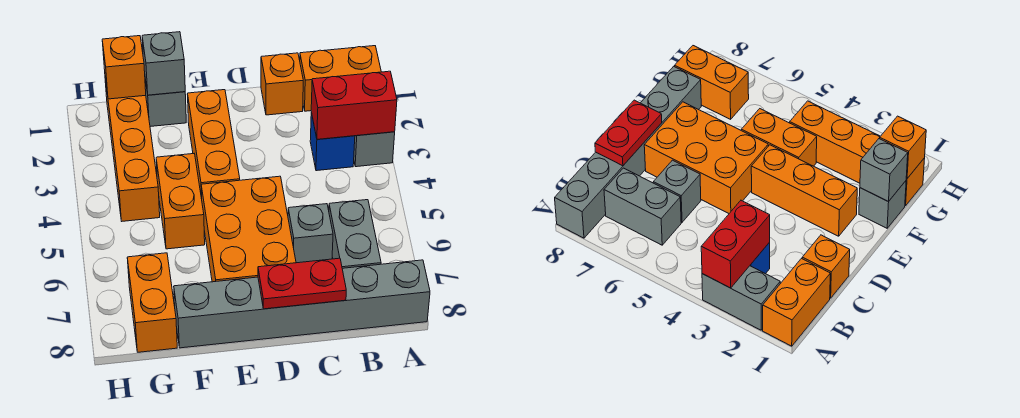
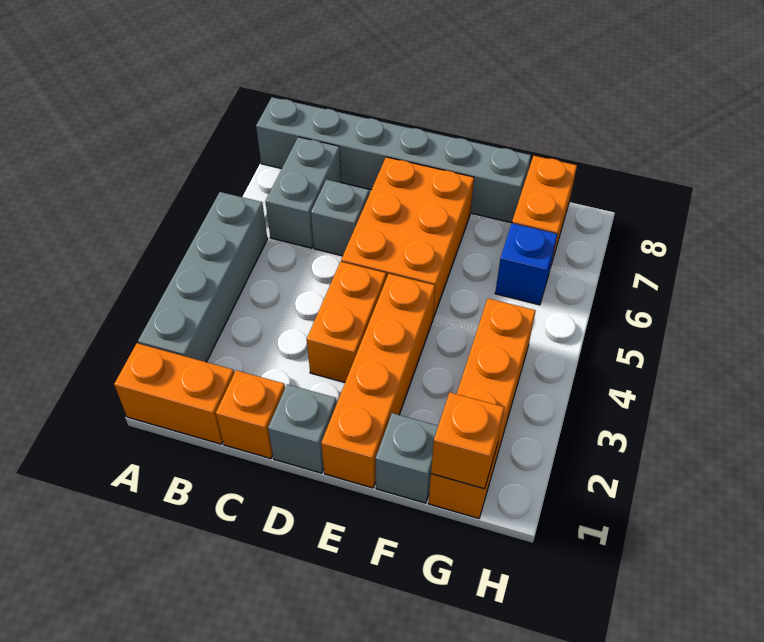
grey brick A2:A3 level 1 -> grey brick A2:A5 level 1
red brick A3:B3 level 2 -> none
blue brick B3 level 1 -> blue brick G6 level 1
red plate C8:D8 level 2 -> none
orange brick E2:E4 level 1 -> orange brick E1:E4 level 1
grey brick F1 level 2 -> grey brick D1 level 1
orange brick F4:F5 level 1 -> orange brick D3:D4 level 1

